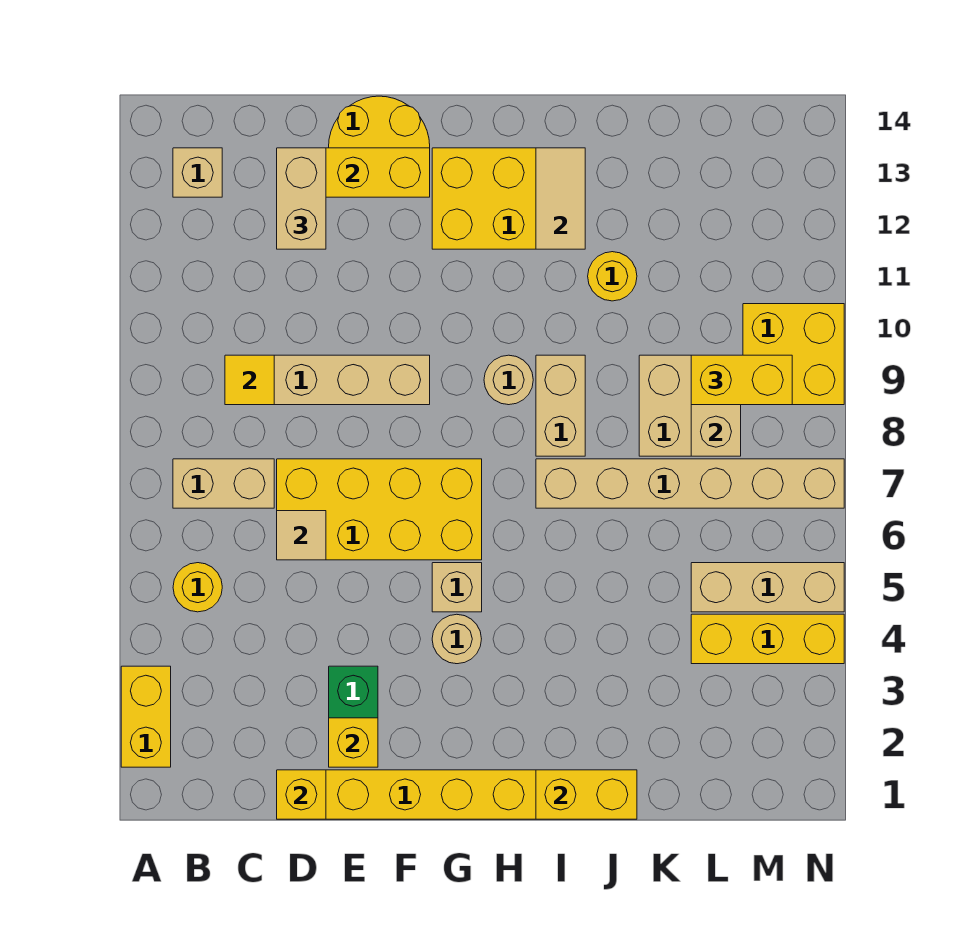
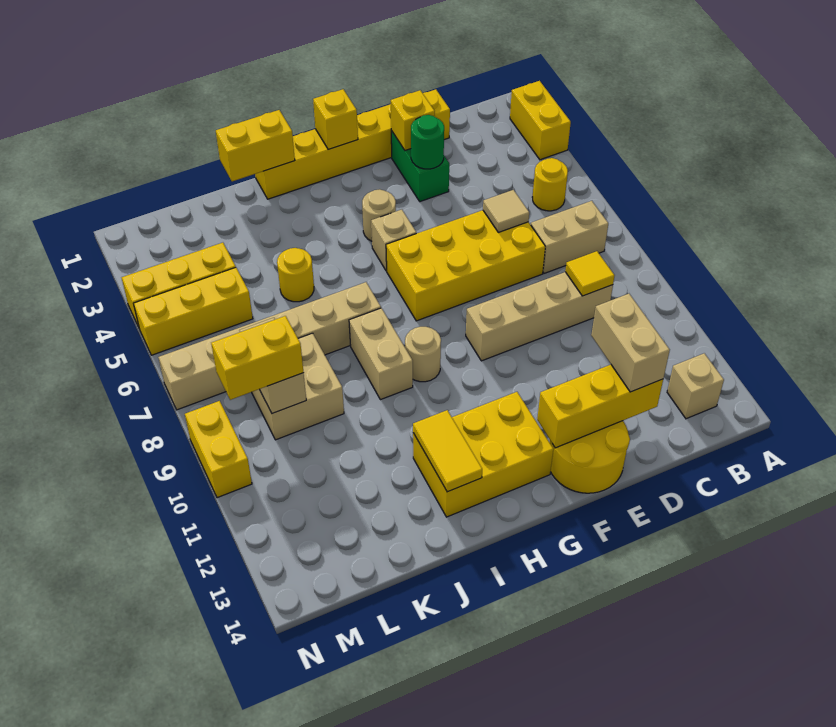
yellow brick D1 level 2 -> yellow brick G1 level 2
none -> green round brick E3 level 2
tan tile I12:I13 level 2 -> yellow tile I12:I13 level 2
yellow round brick J11 level 1 -> yellow round brick J5 level 1
tan brick L5:N5 level 1 -> yellow brick L5:N5 level 1
yellow brick M9:N10 level 1 -> yellow brick N9:N10 level 1

